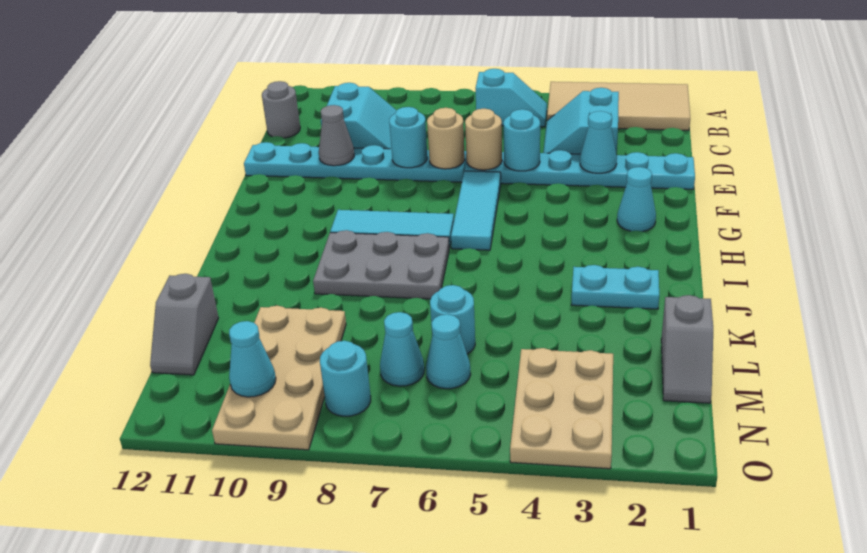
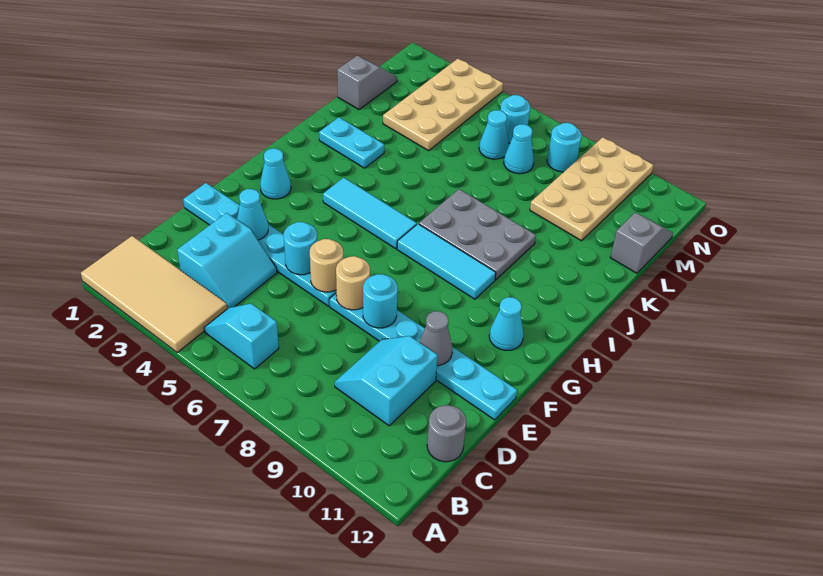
cyan tile F6:H6 level 1 -> cyan tile H4:H6 level 1
cyan round brick L6 level 1 -> cyan round brick N6 level 1
tan plate M3:O4 level 1 -> tan plate L3:O4 level 1
cyan cone N10 level 2 -> cyan cone G11 level 1

